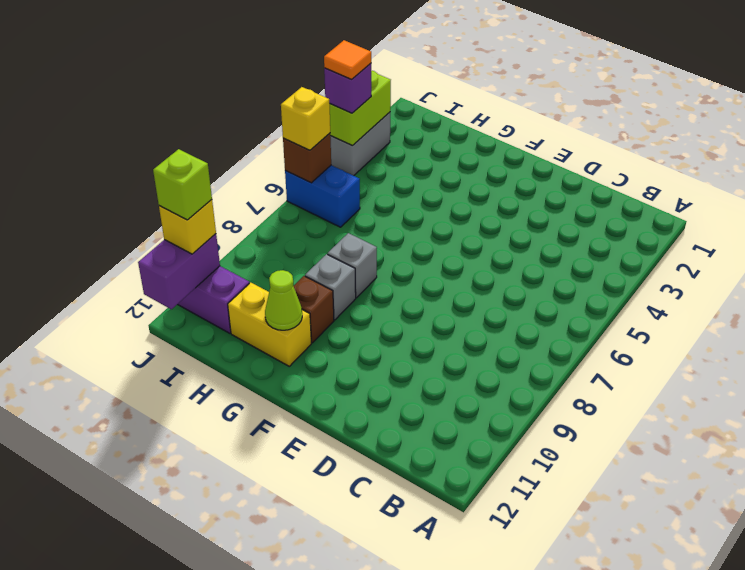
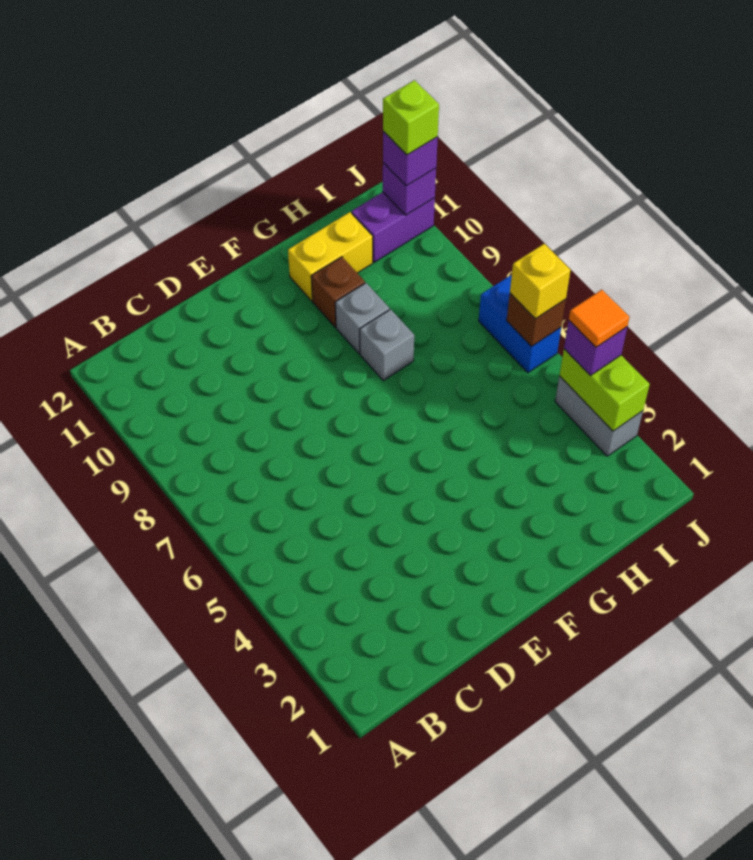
lime cone G11 level 2 -> none
blue brick I6:J6 level 1 -> blue brick J6:J7 level 1
purple brick J11:J12 level 2 -> purple brick J11 level 2
yellow brick J11 level 3 -> purple brick J11 level 3

